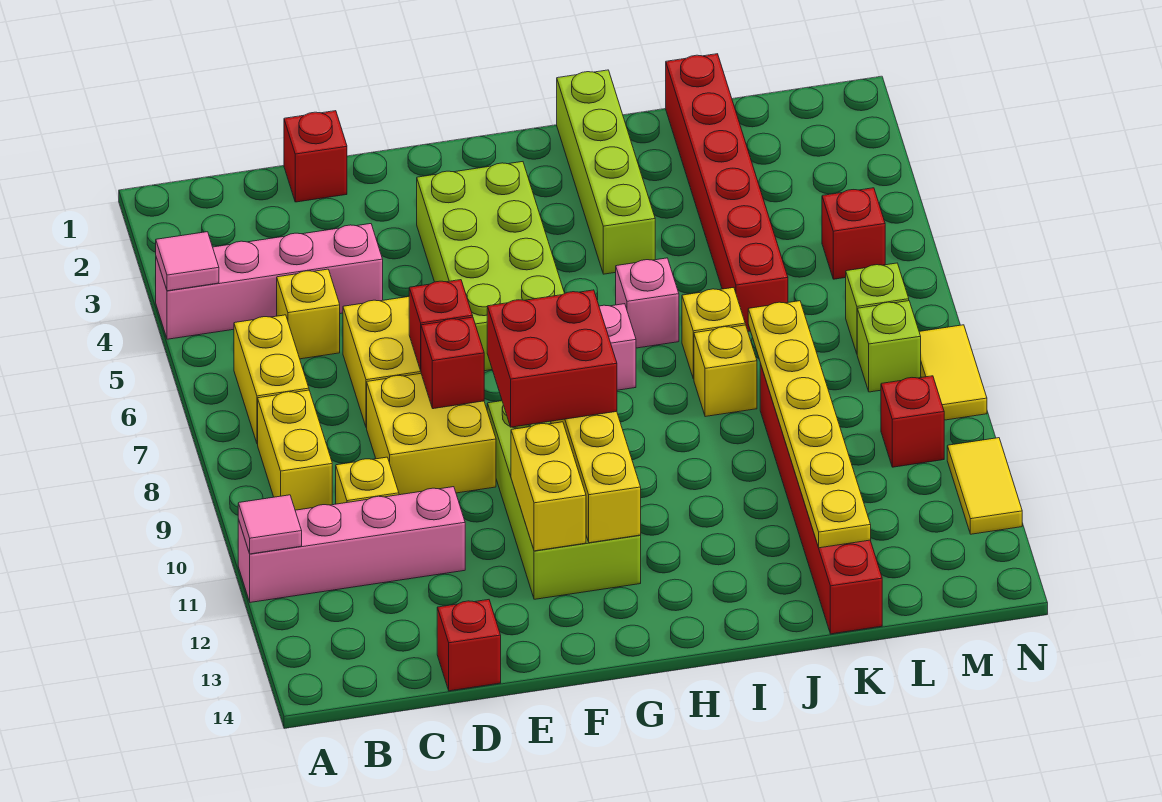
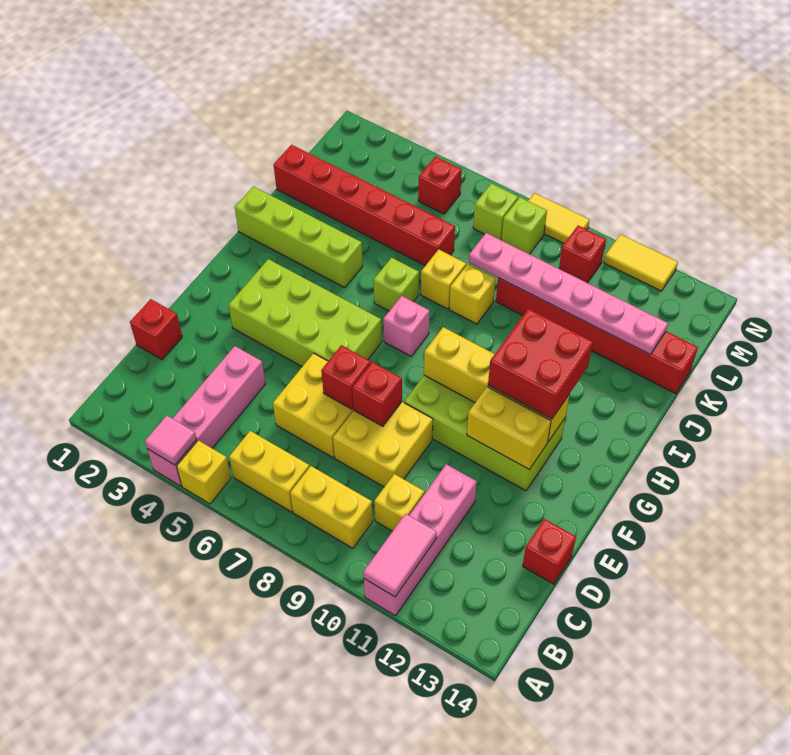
pink tile A11 level 2 -> pink tile A11:B11 level 2
yellow brick C5 level 1 -> yellow brick A5 level 1
red brick F9:G10 level 3 -> red brick G11:H12 level 3
pink brick I6 level 1 -> lime brick I6 level 1
yellow plate K8:K13 level 2 -> pink plate K8:K13 level 2

